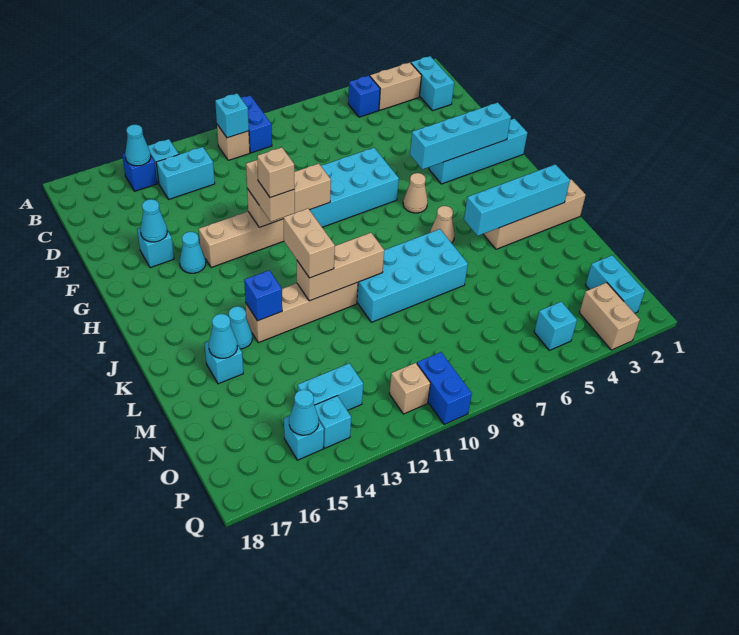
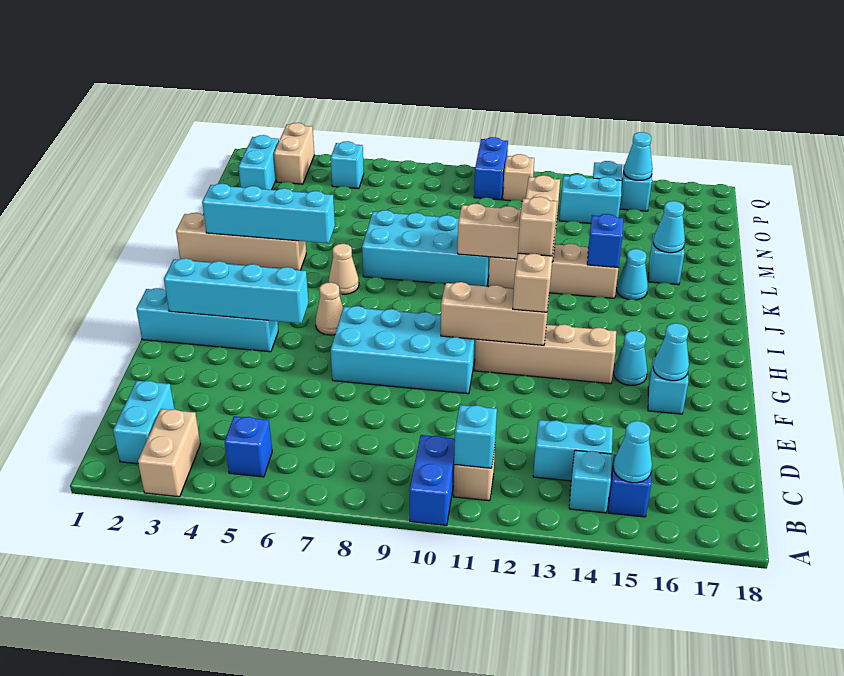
tan brick B3:B4 level 1 -> tan brick A3:B3 level 1

